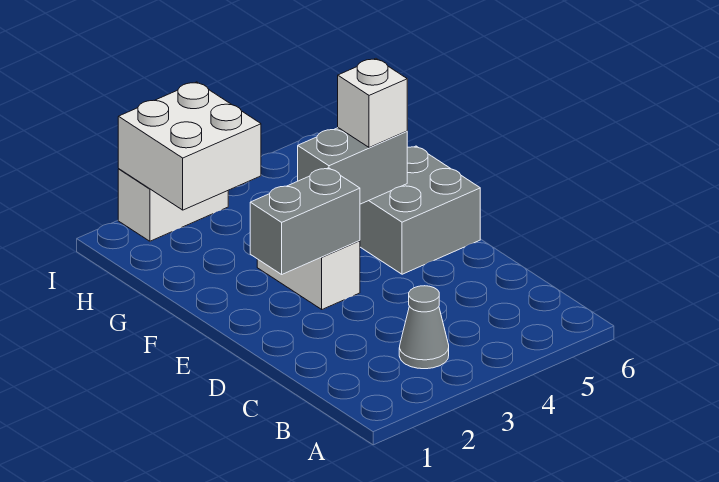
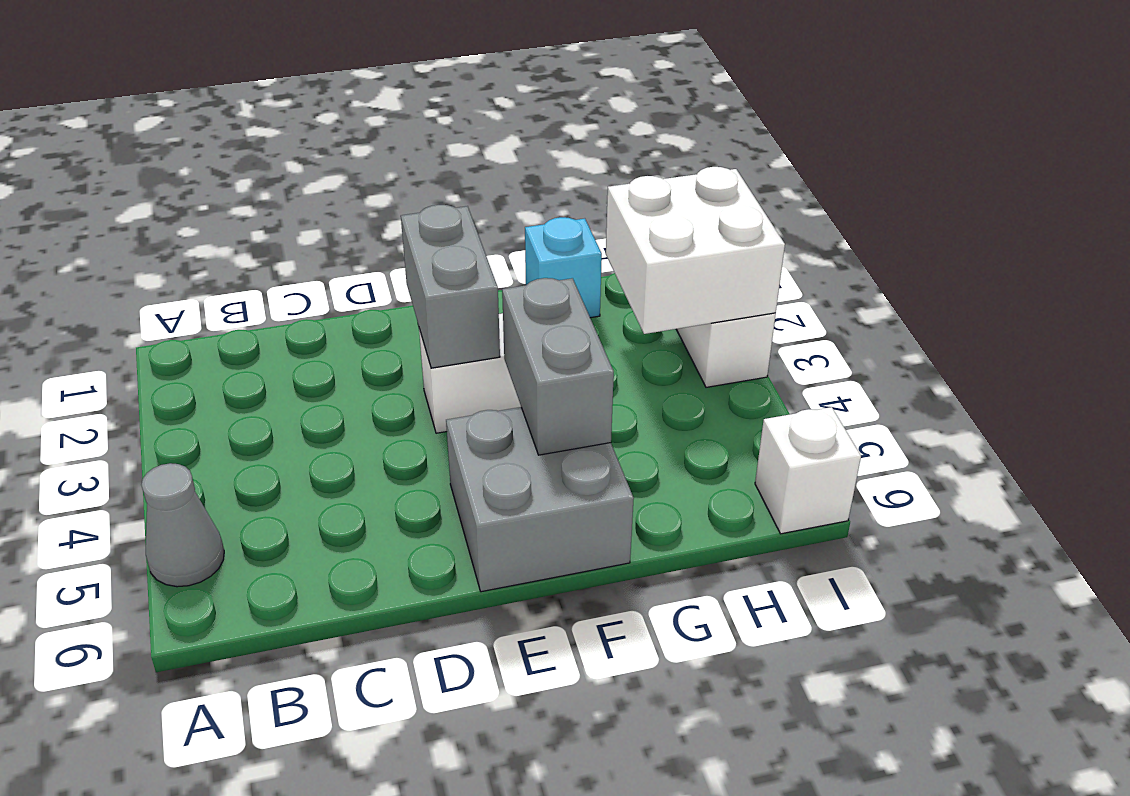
grey cone B3 level 1 -> grey cone A5 level 1
white brick F5 level 3 -> white brick I6 level 1
none -> cyan brick G1 level 1

